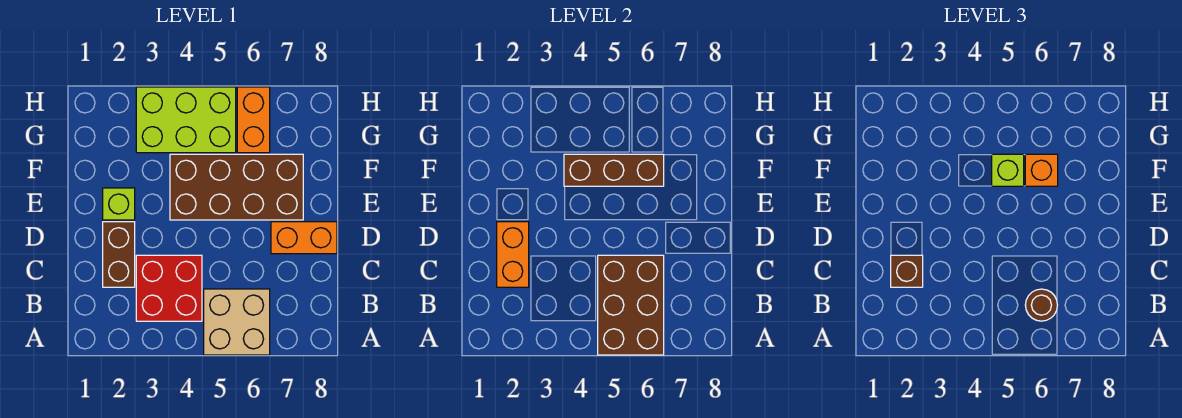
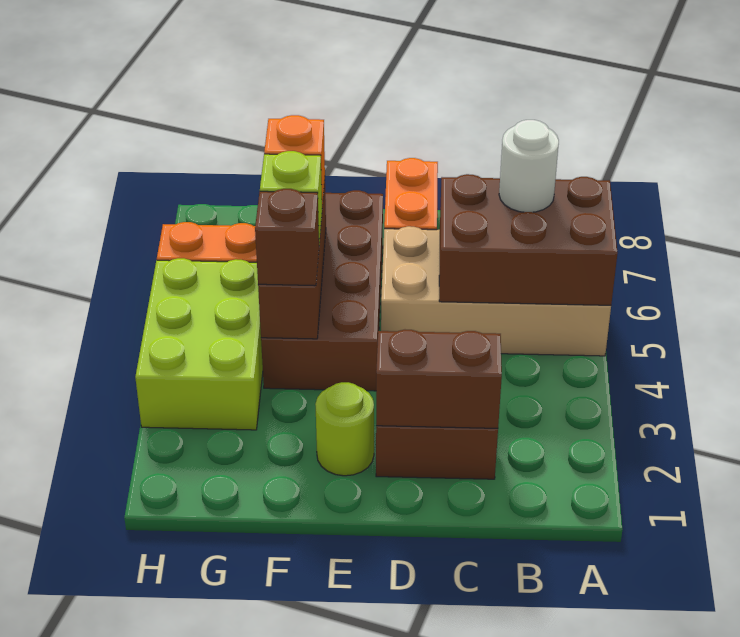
tan brick A5:B6 level 1 -> tan brick A5:D6 level 1
red brick B3:C4 level 1 -> none
brown round brick B6 level 3 -> white round brick B6 level 3
orange brick C2:D2 level 2 -> brown brick C2:D2 level 2
brown brick C2 level 3 -> brown brick F4 level 3
lime brick E2 level 1 -> lime round brick E2 level 1

